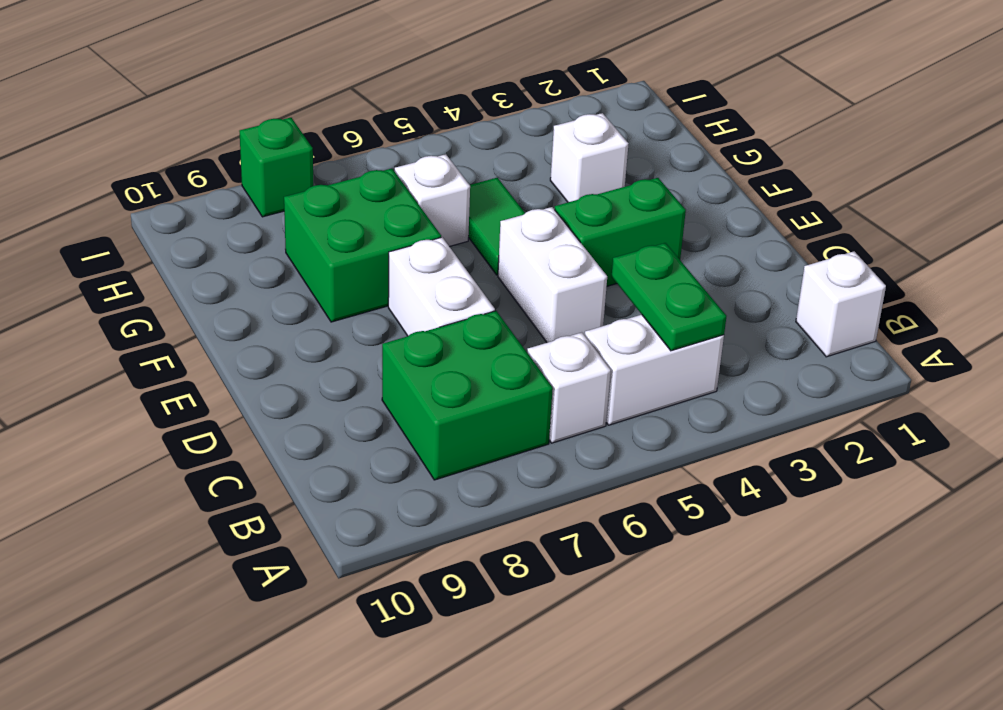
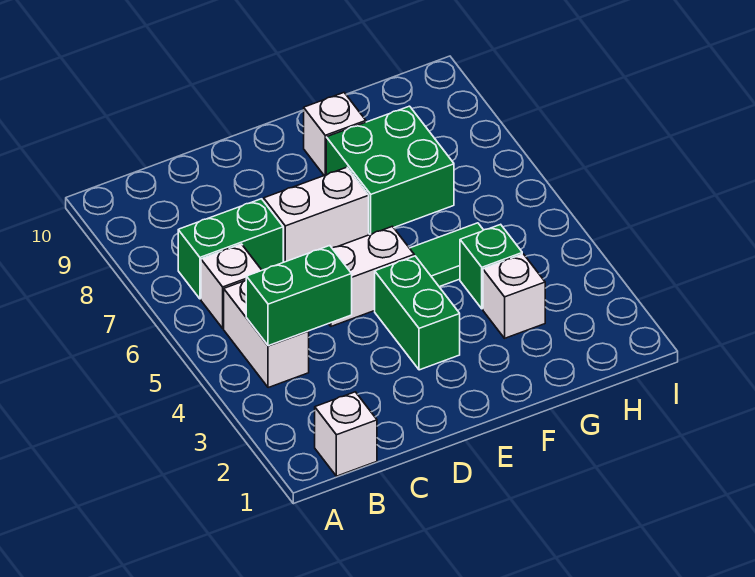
green plate B4:C4 level 2 -> green brick B4:C4 level 2
green brick B7:C8 level 1 -> green brick B7:C7 level 1
white brick G6 level 1 -> white brick F9 level 1
green brick I8 level 1 -> green brick G4 level 1

